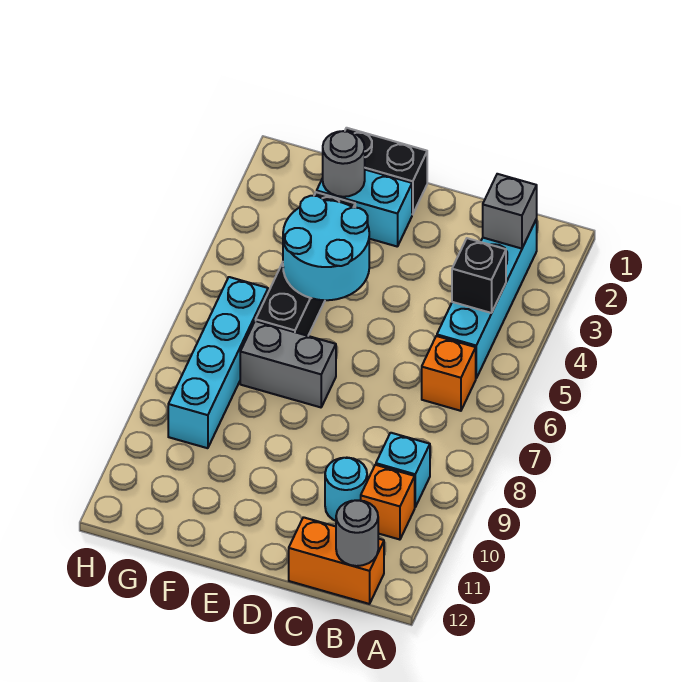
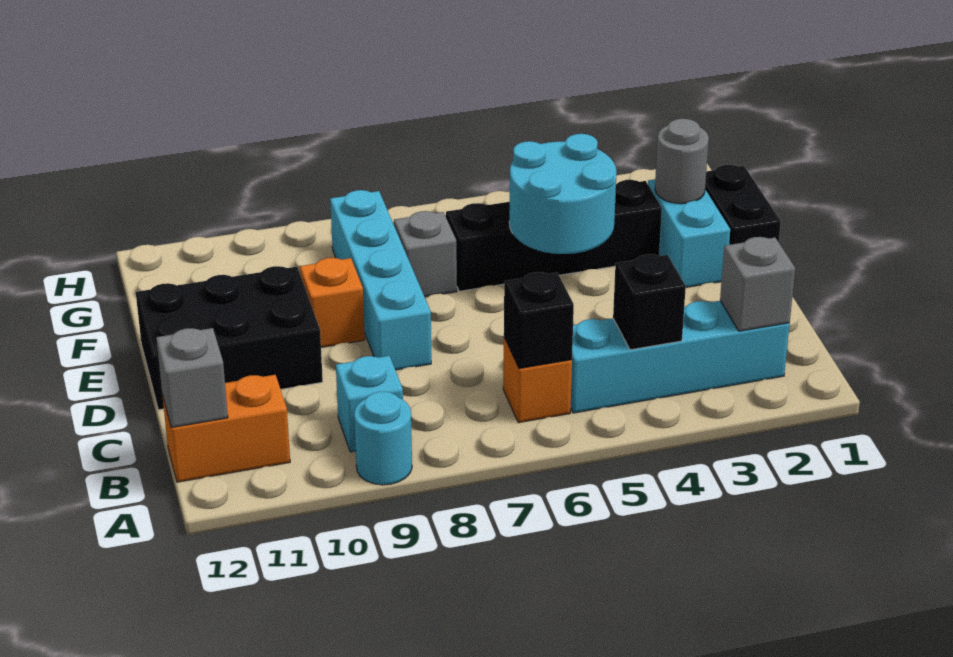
none -> black brick B6 level 2
orange brick B10 level 1 -> orange brick E9 level 1
orange brick B12:C12 level 1 -> orange brick B11:B12 level 1
grey round brick B12 level 2 -> grey brick B12 level 2
cyan round brick C10 level 1 -> cyan round brick A9 level 1
none -> black brick D10:E12 level 1
grey brick E7:F7 level 1 -> grey brick F7 level 1
cyan brick G6:G9 level 1 -> cyan brick D8:G8 level 1

